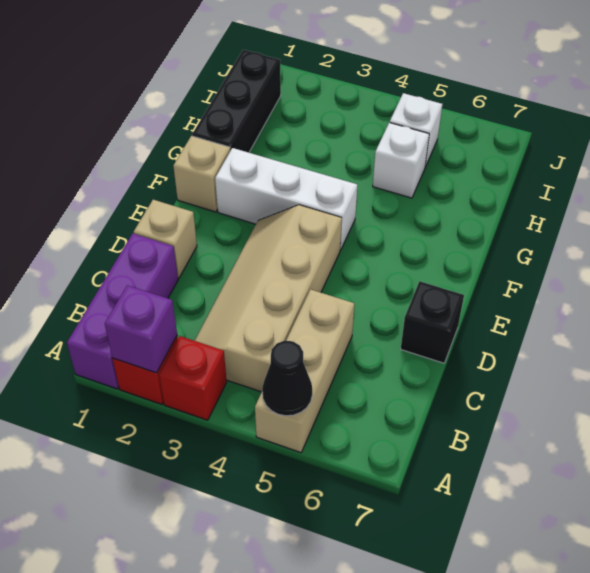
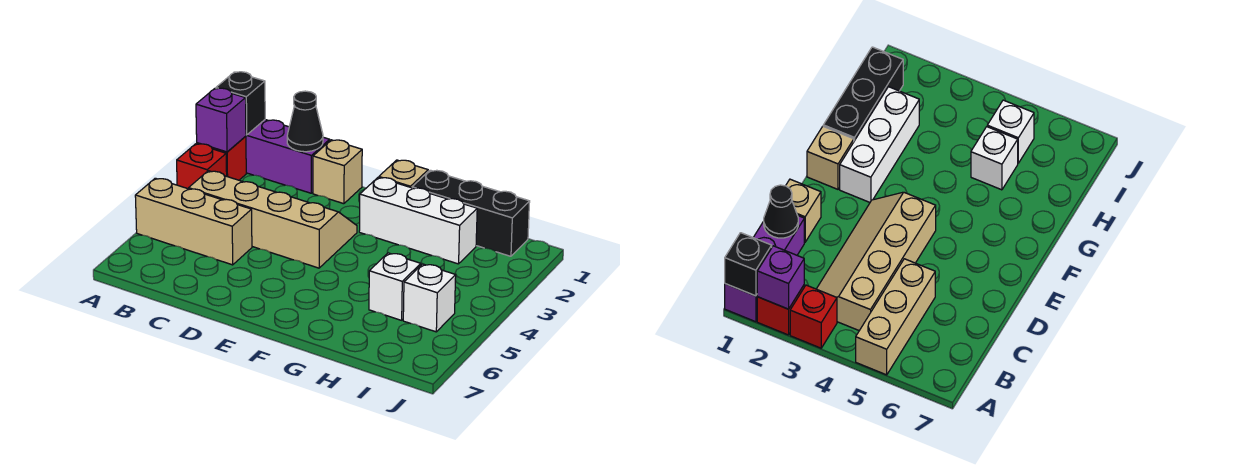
black cone A5 level 2 -> black cone C1 level 2
black brick D7 level 1 -> black brick A1 level 2
white brick F2:F4 level 1 -> white brick F2:H2 level 1

